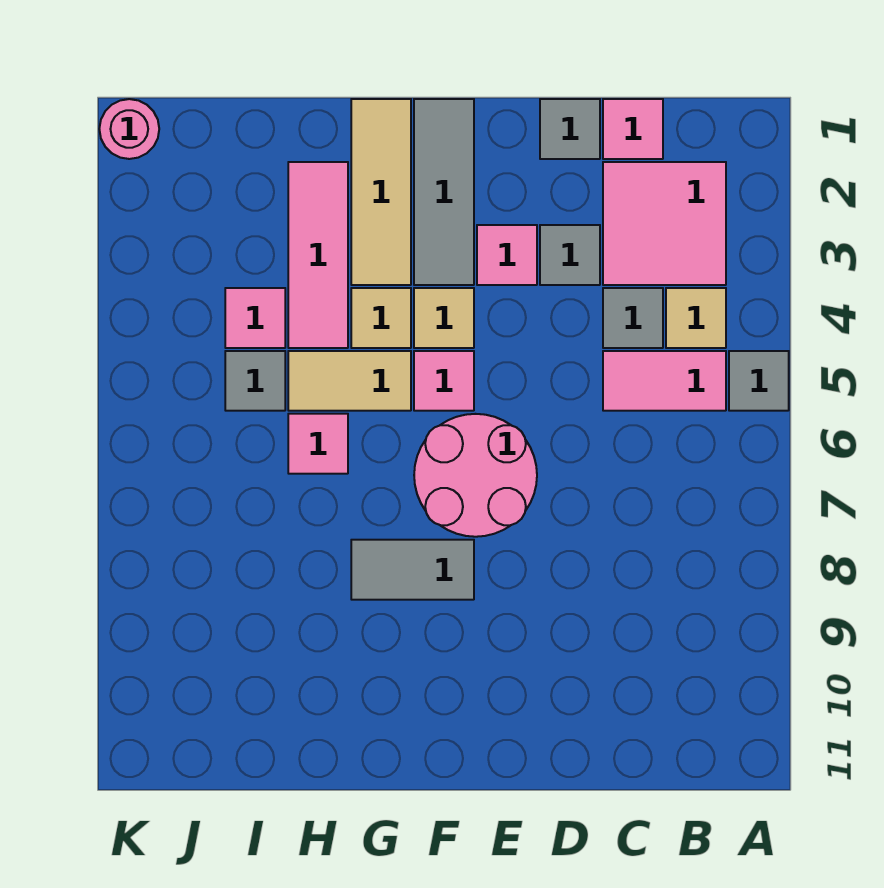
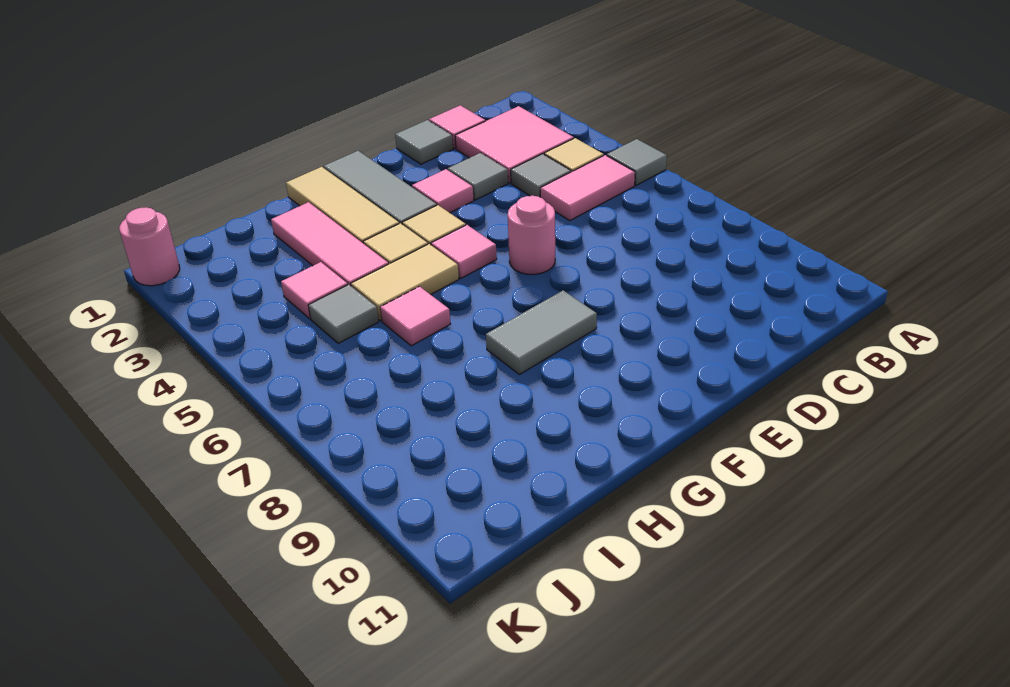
pink round brick E6:F7 level 1 -> pink round brick E6 level 1

